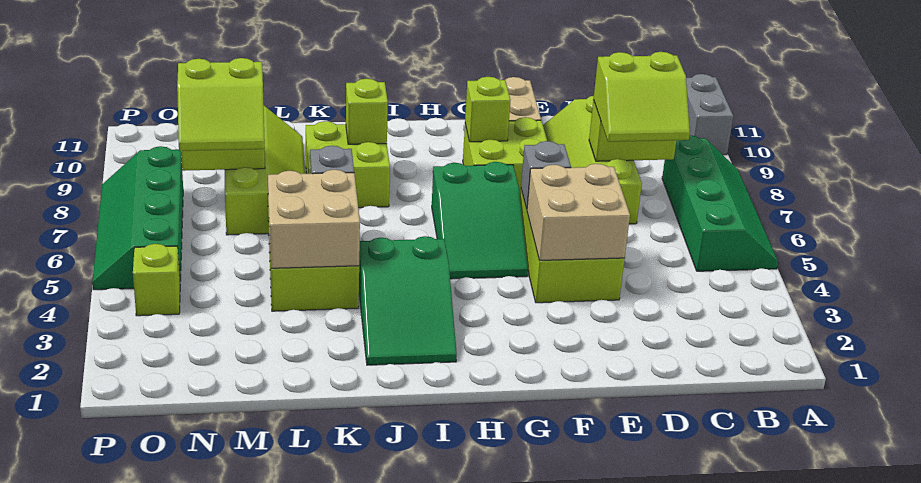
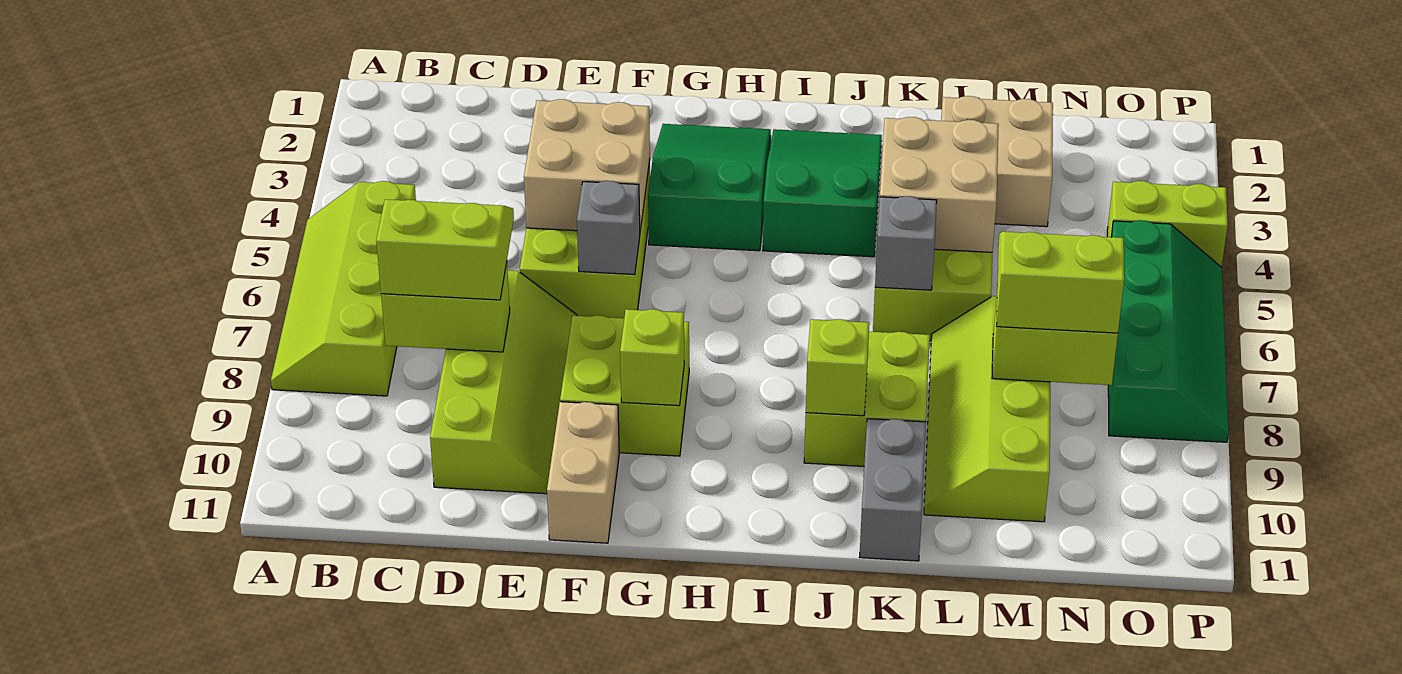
green slope A5:B8 level 1 top B -> lime slope A5:B8 level 1 top B
grey brick A10:A11 level 1 -> grey brick K10:K11 level 1
green slope G5:H7 level 1 top 7 -> green slope G2:H4 level 1 top 4
none -> tan brick L2:M3 level 1
lime brick O4 level 1 -> lime brick O4:P4 level 1

